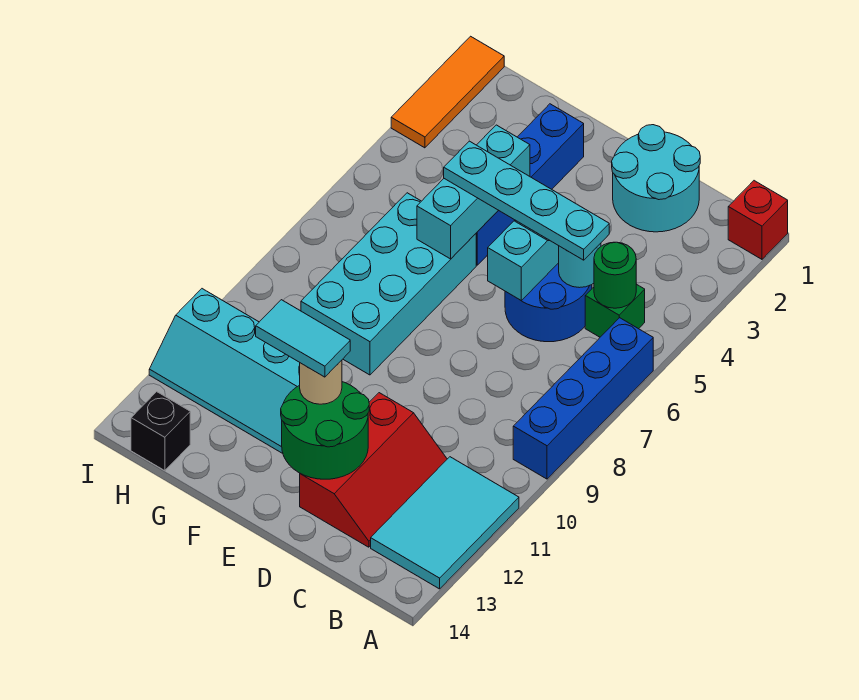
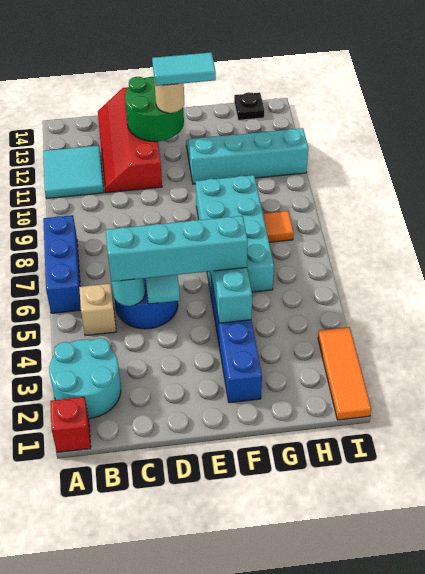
blue brick A6:A9 level 1 -> blue brick A6:A8 level 1
cyan tile A11:B13 level 1 -> cyan tile A11:B12 level 1
green brick B5 level 1 -> tan brick B5 level 1
green round brick B5 level 2 -> none
cyan round brick C1:D2 level 1 -> cyan round brick A2:B3 level 1
cyan plate C5:F5 level 3 -> cyan brick C5:F5 level 3
red slope C11:D13 level 1 top D -> red slope C11:D14 level 1 top D
none -> orange tile H8 level 1
black brick H14 level 1 -> black plate H14 level 1

